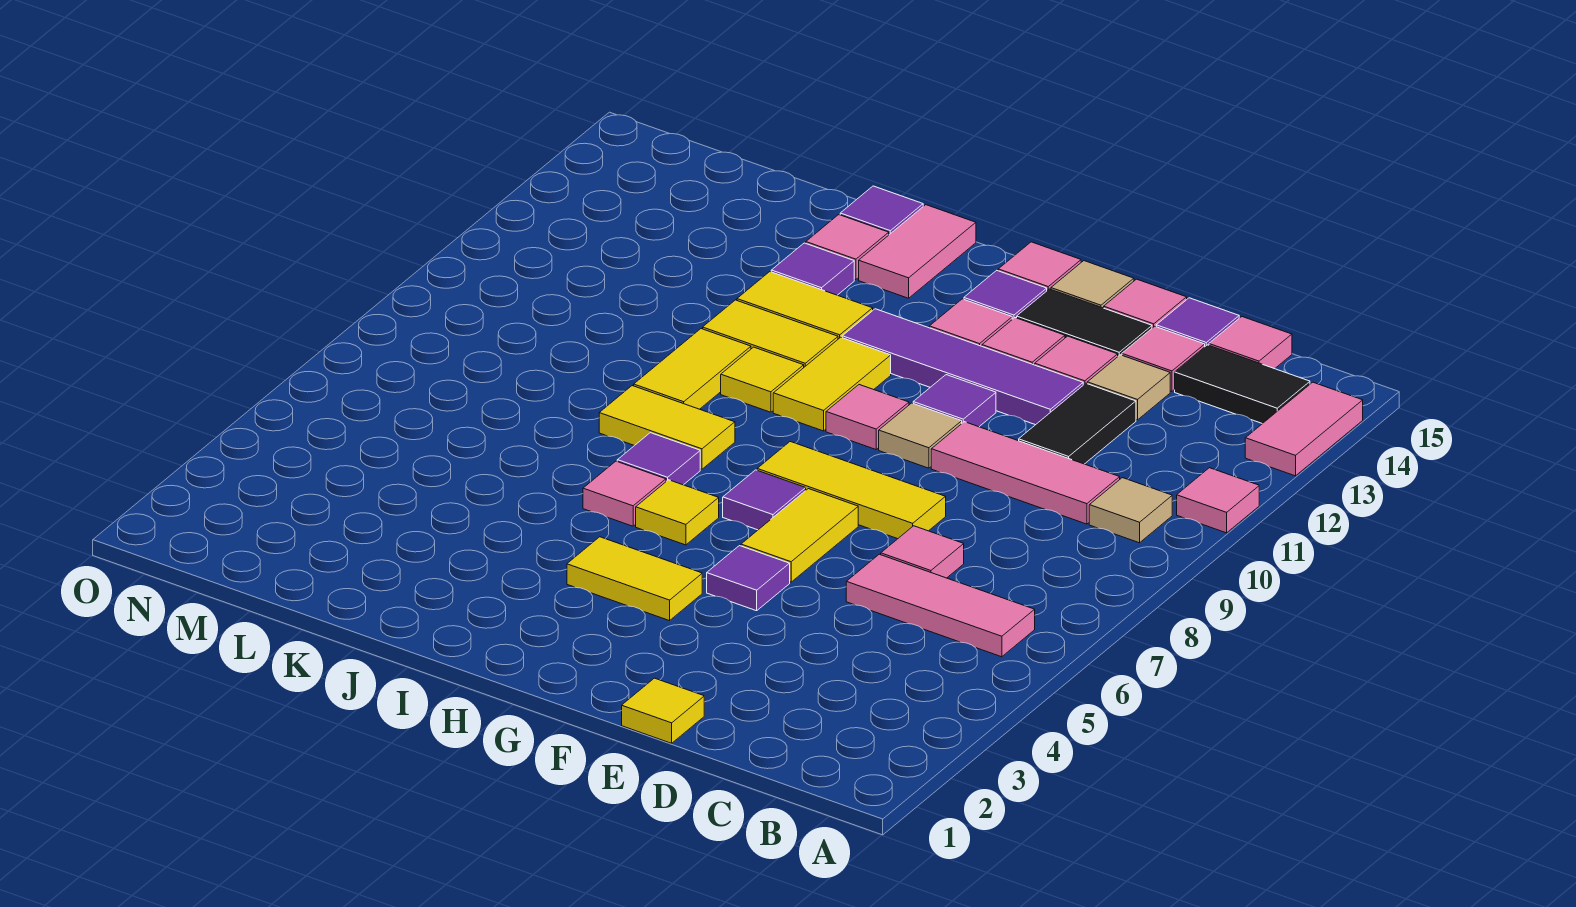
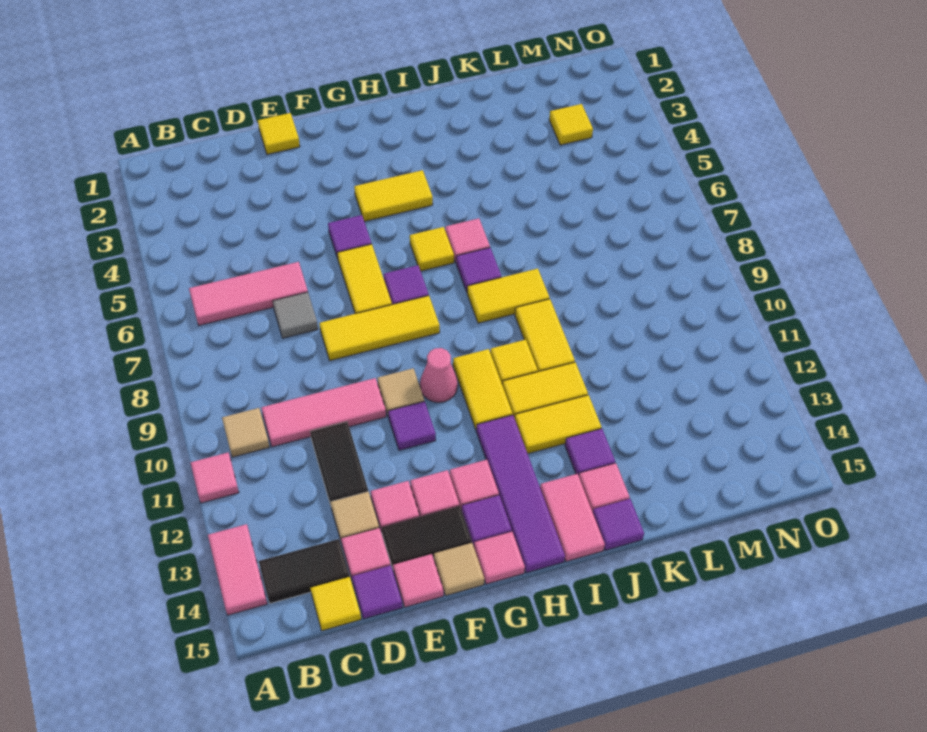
pink tile C15 level 1 -> yellow tile C15 level 1
pink tile D7 level 1 -> grey tile D7 level 1
purple tile E12:H12 level 1 -> purple tile H12:H15 level 1
pink tile G10 level 1 -> pink cone G10 level 1
none -> yellow tile M3 level 1

